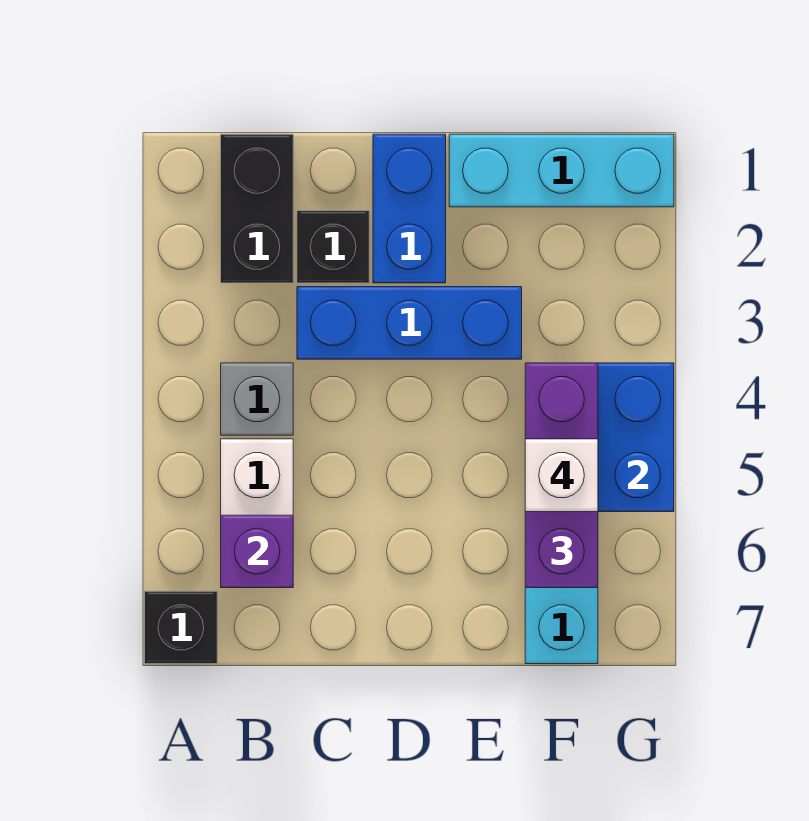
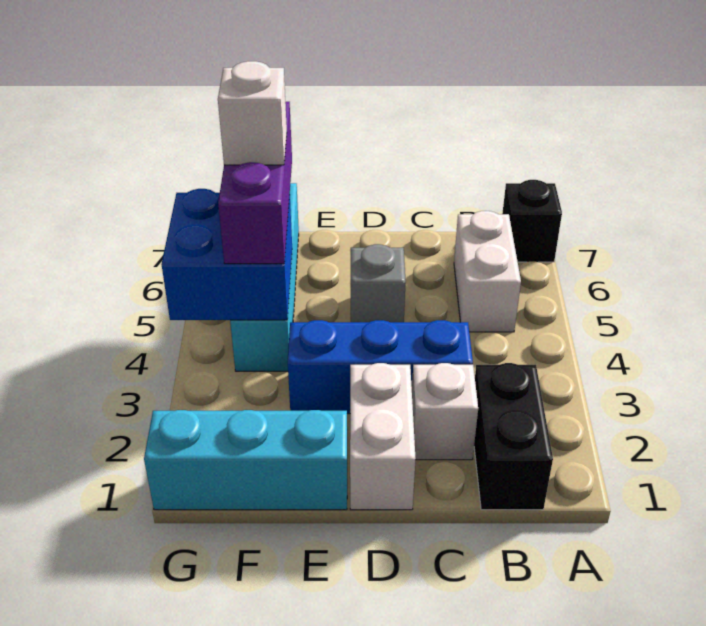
grey brick B4 level 1 -> grey brick D5 level 1
purple brick B6 level 2 -> none
black brick C2 level 1 -> white brick C2 level 1
blue brick D1:D2 level 1 -> white brick D1:D2 level 1

